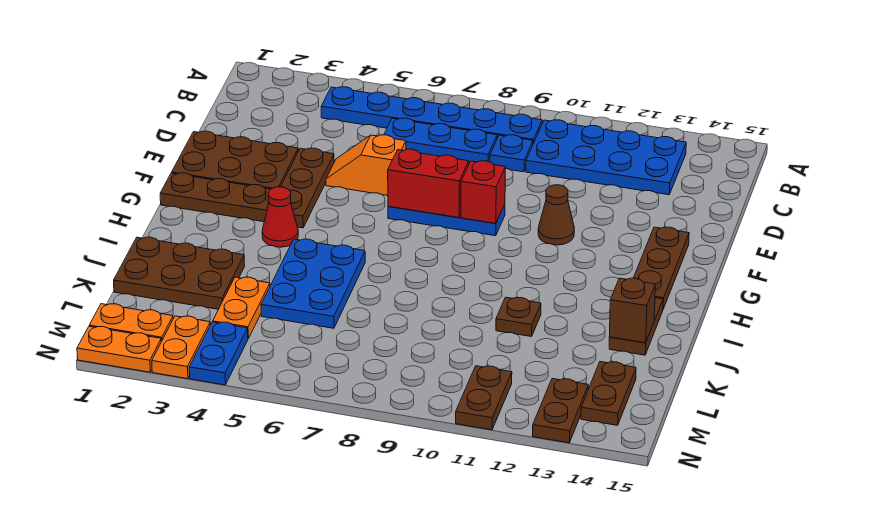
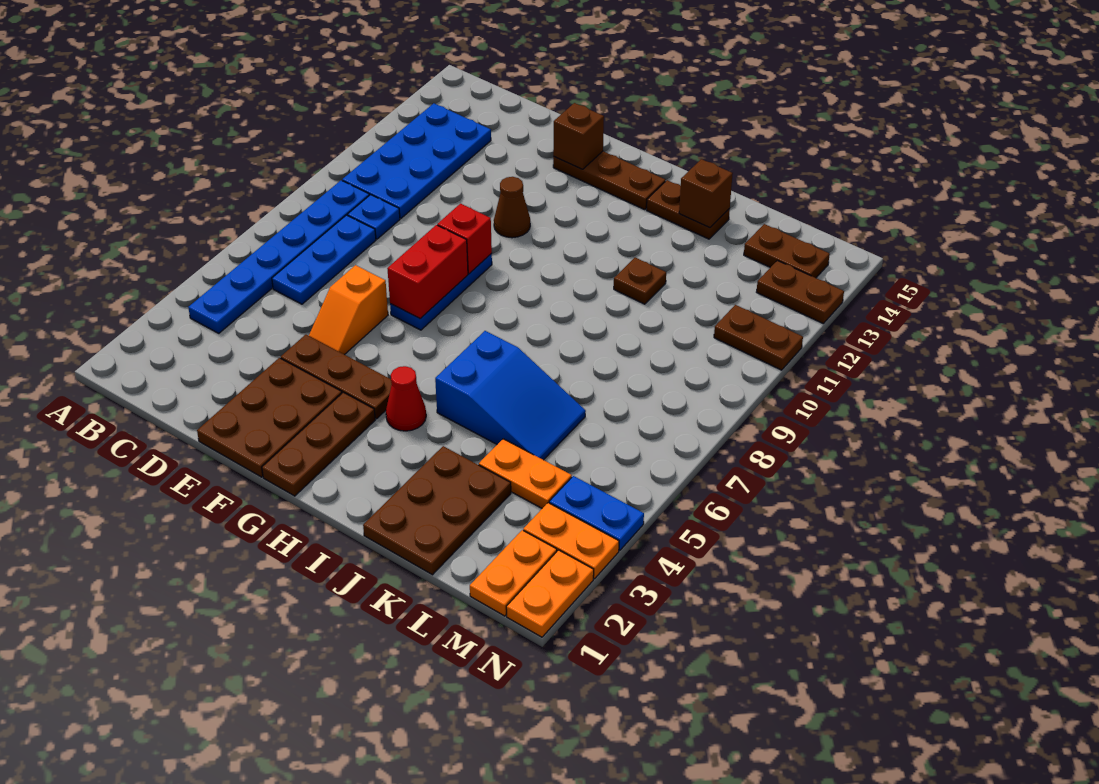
none -> brown brick F14 level 2
blue plate I5:K6 level 1 -> blue slope I5:K6 level 1 top I

